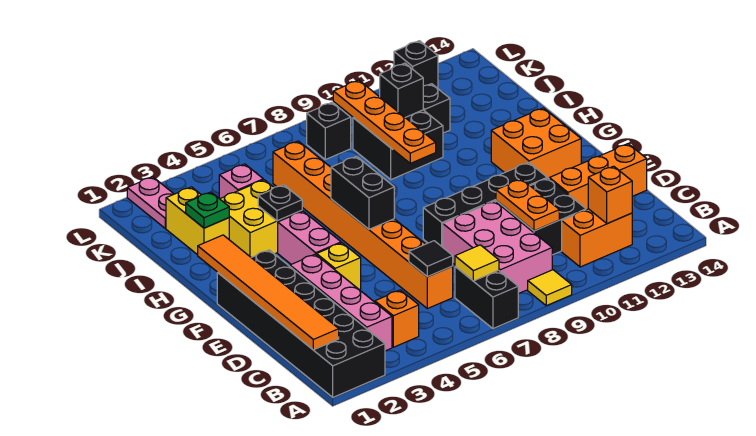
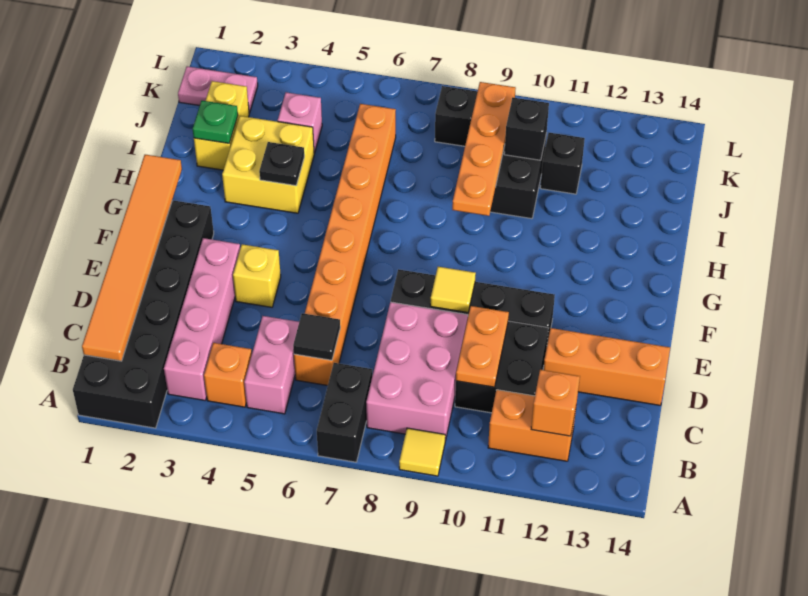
yellow tile B7 level 2 -> yellow tile E9 level 2
pink brick F4:G4 level 1 -> pink brick B5:C5 level 1
black brick F6:G6 level 2 -> none
orange brick F12:G13 level 1 -> none
pink plate K2:L2 level 1 -> pink plate K1:K2 level 1
black brick L12 level 1 -> none

